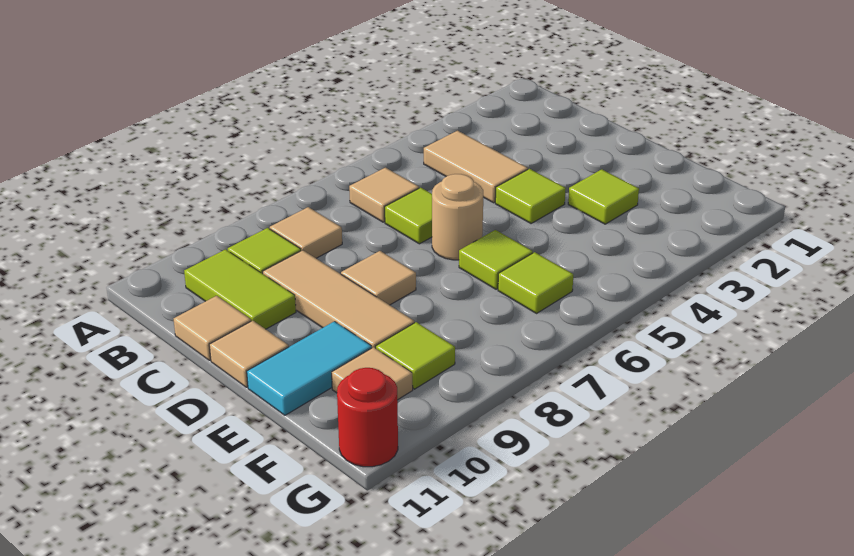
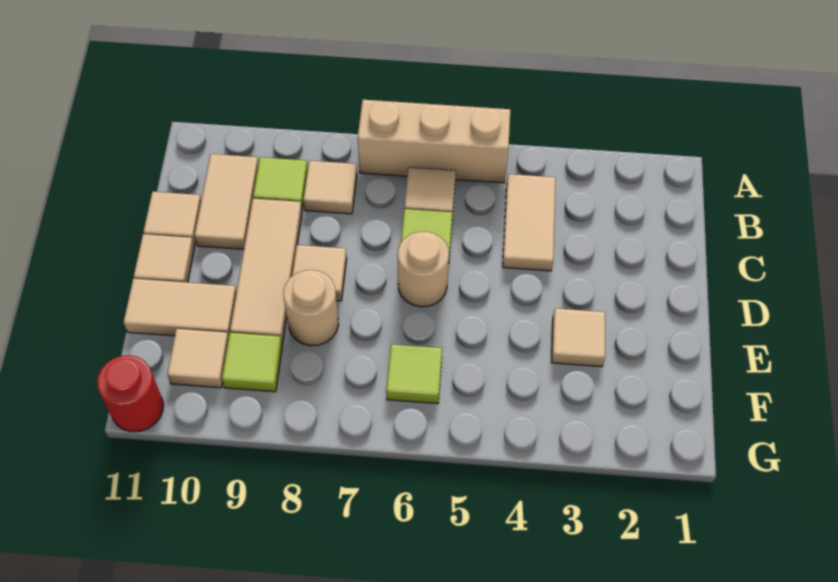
none -> tan brick A5:A7 level 1
lime tile B10:C10 level 1 -> tan tile B10:C10 level 1
lime tile D4 level 1 -> none
lime tile E3 level 1 -> tan tile E3 level 1
lime tile E6 level 1 -> none
none -> tan round brick E8 level 1
cyan tile E10:E11 level 1 -> tan tile E10:E11 level 1

